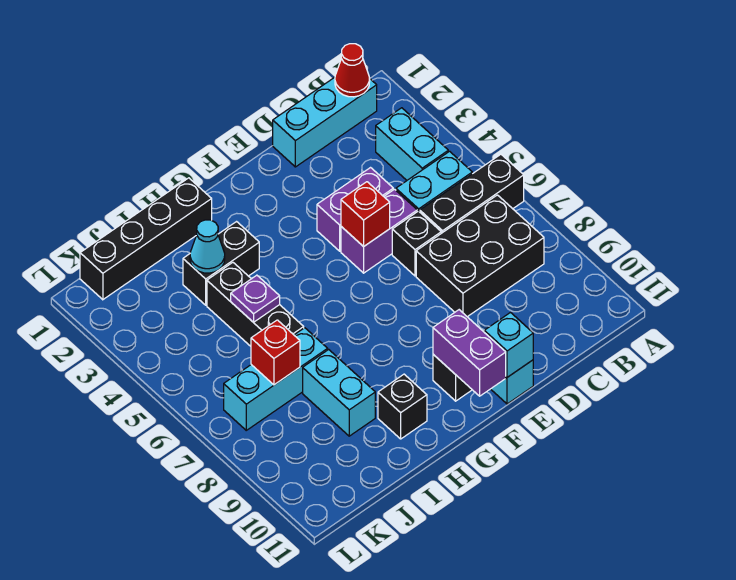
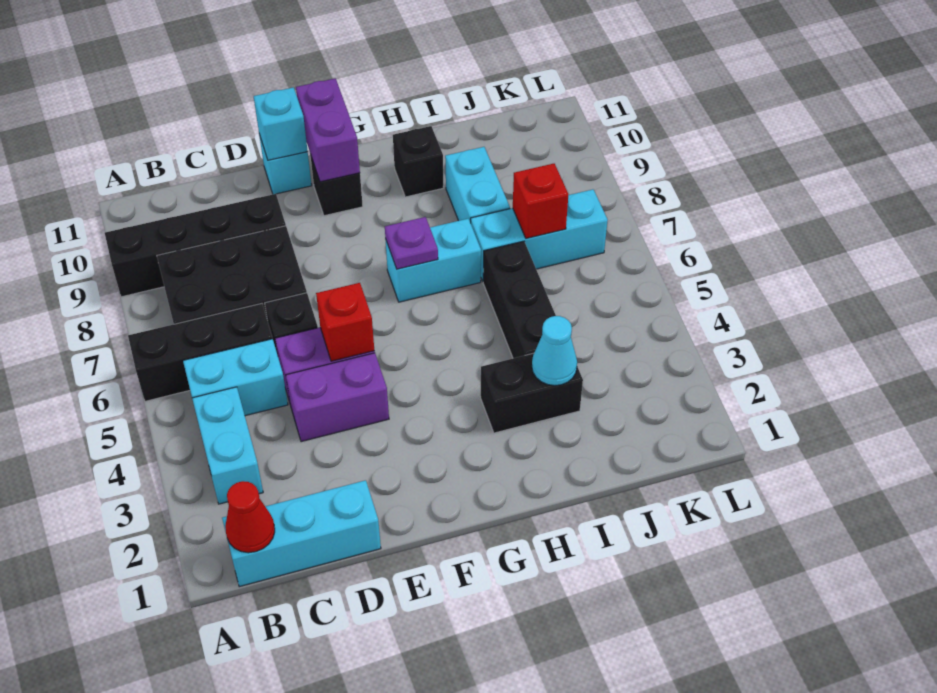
none -> cyan brick G7:H7 level 1
black brick H1:K1 level 1 -> black brick A9:D9 level 1
purple plate I5 level 2 -> purple plate G7 level 2

